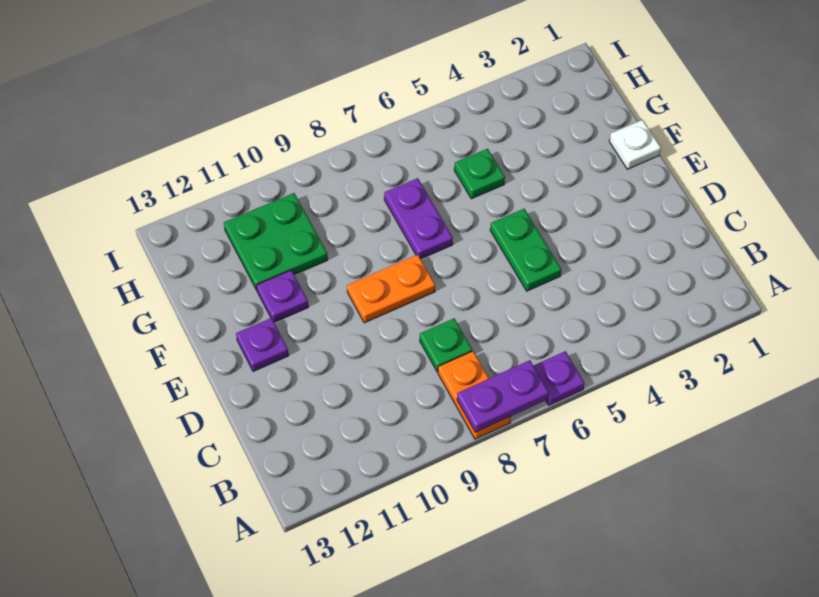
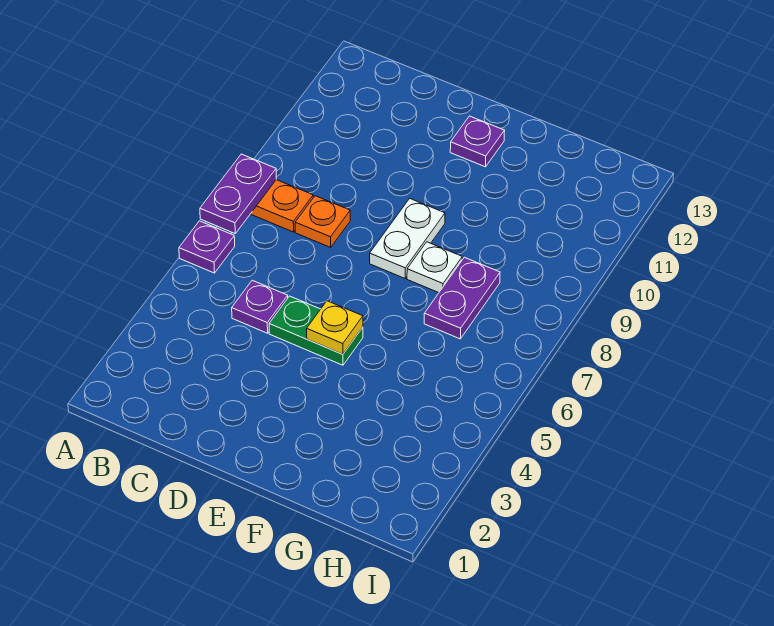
green plate C8 level 1 -> orange plate C8 level 1
none -> yellow plate E5 level 2
orange plate E8:E9 level 1 -> white plate E8:E9 level 1
white plate F1 level 1 -> white plate F8 level 1
purple plate F7:G7 level 1 -> purple plate G7:G8 level 1
purple plate F11 level 1 -> purple plate C5 level 1
green plate G5 level 1 -> none
green plate G10:H11 level 1 -> none

